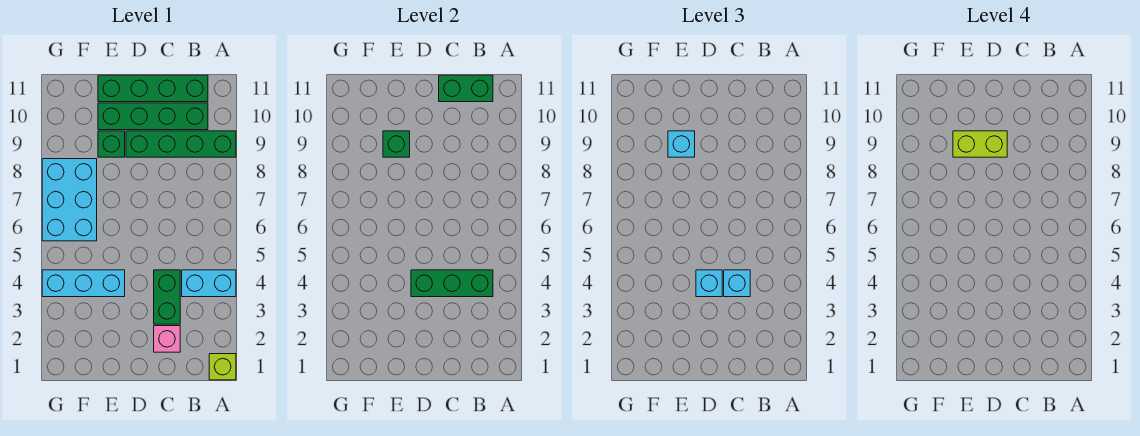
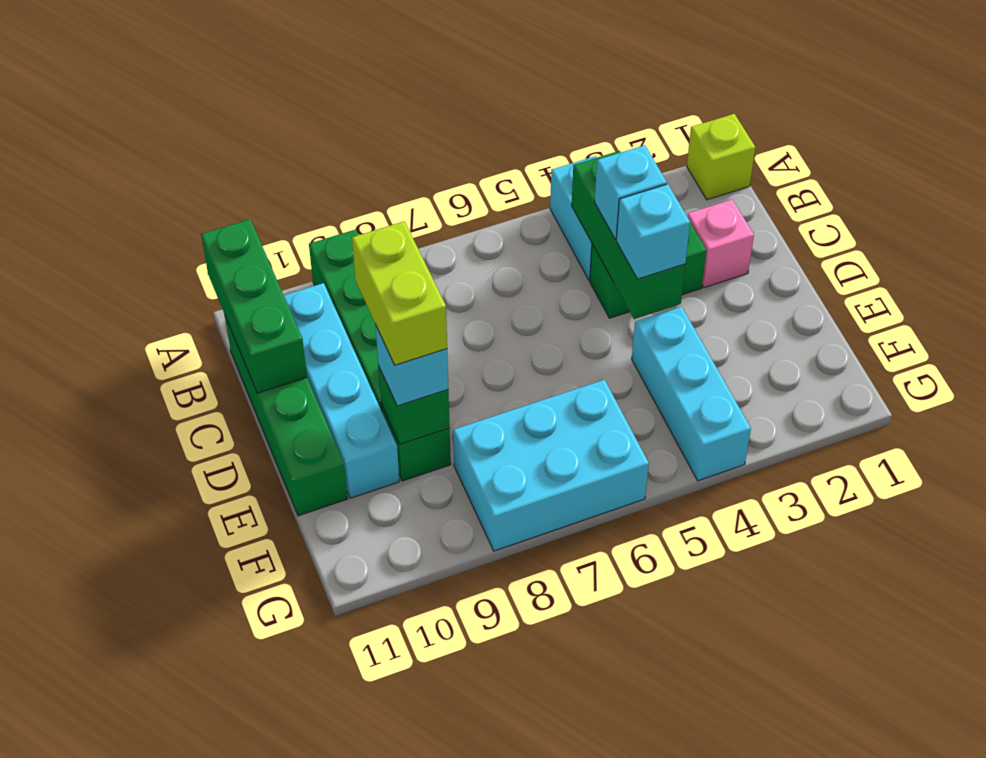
green brick B10:E10 level 1 -> cyan brick B10:E10 level 1
green brick B11:C11 level 2 -> green brick A11:C11 level 2

